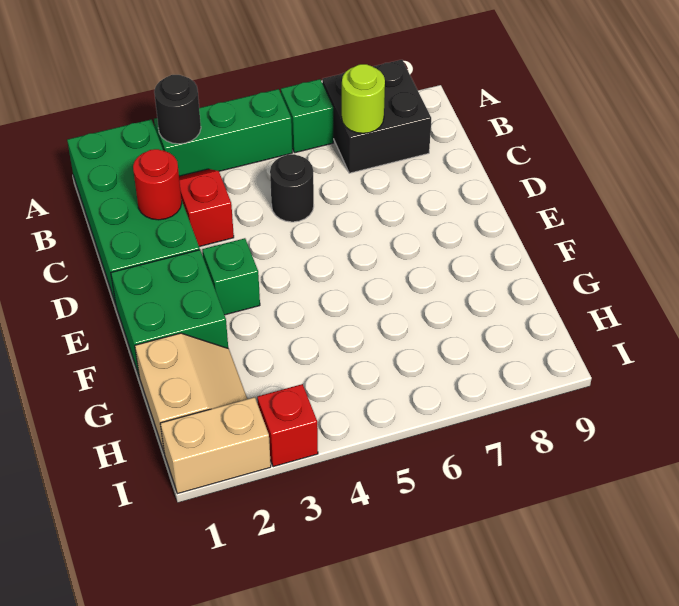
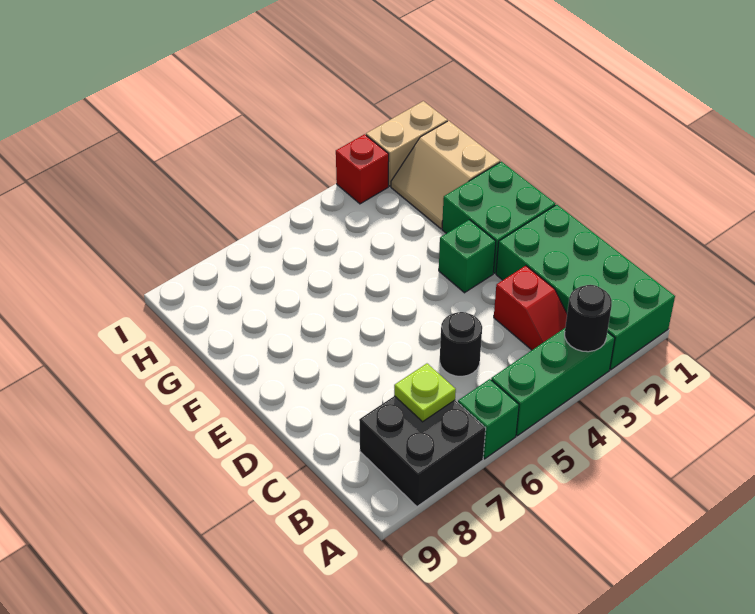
lime round brick B7 level 2 -> lime plate B7 level 2
red round brick C2 level 2 -> none

